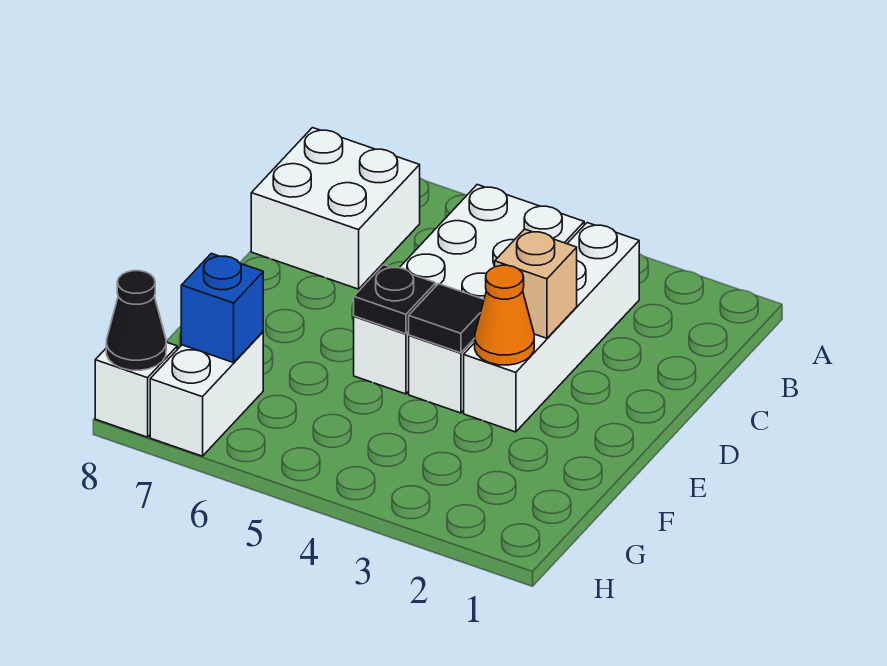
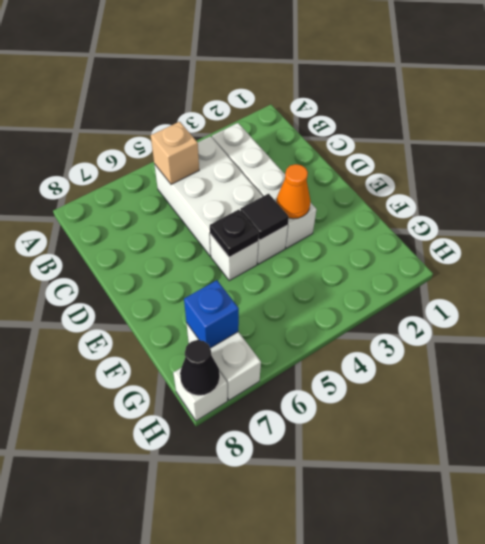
white brick B7:C8 level 1 -> none
tan brick D3 level 2 -> tan brick B5 level 2

